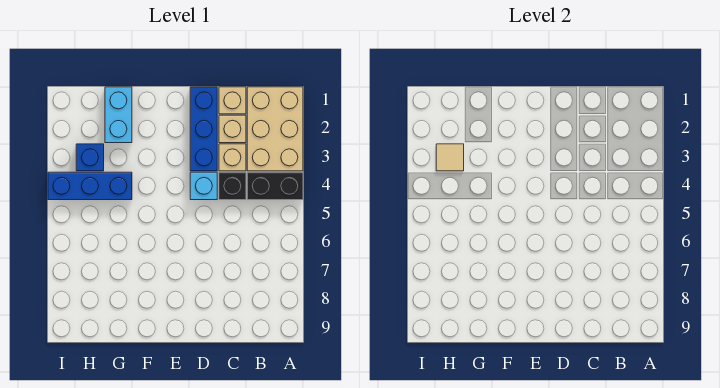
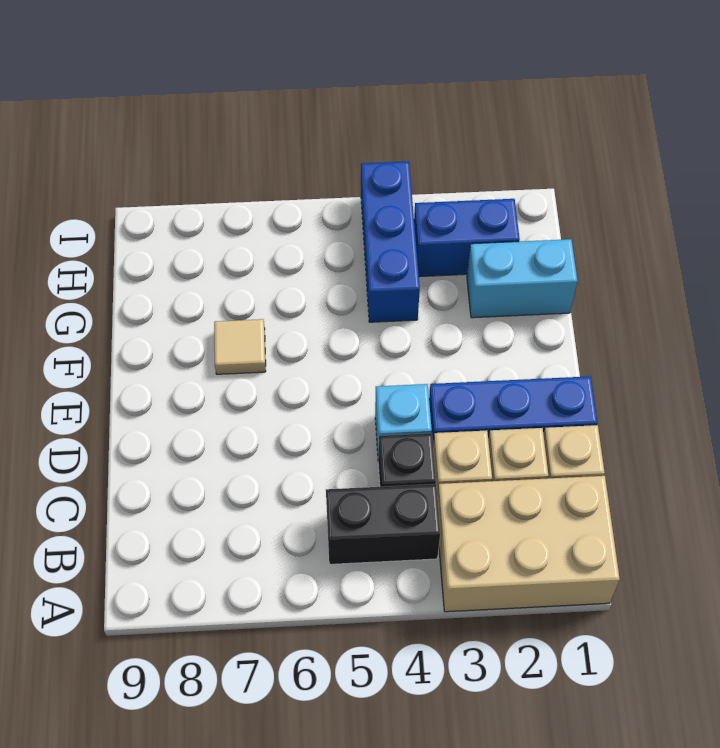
black brick A4:B4 level 1 -> black brick B4:B5 level 1
blue brick H3 level 1 -> blue brick H2:H3 level 1
tan tile H3 level 2 -> tan tile F7 level 1

